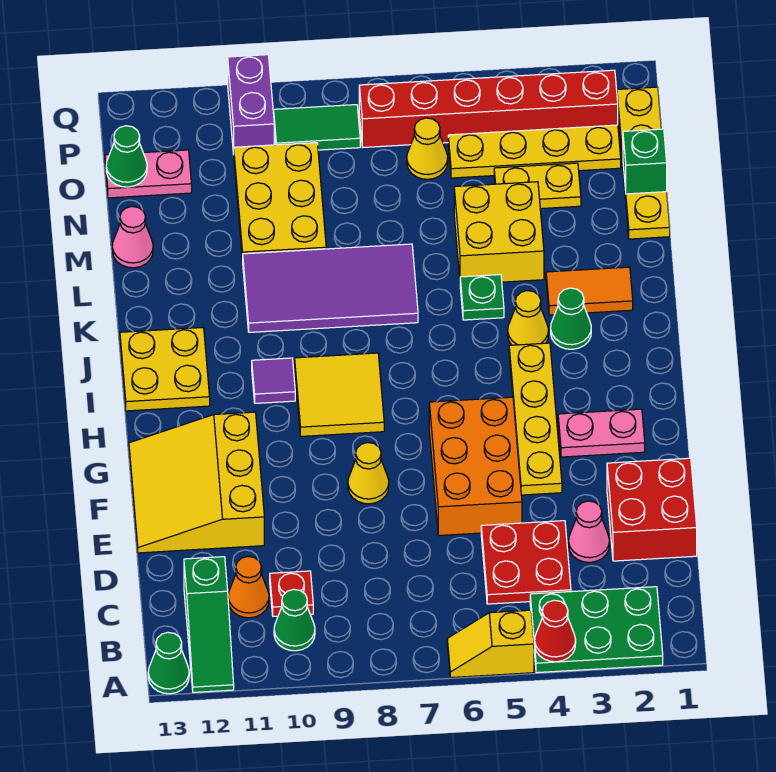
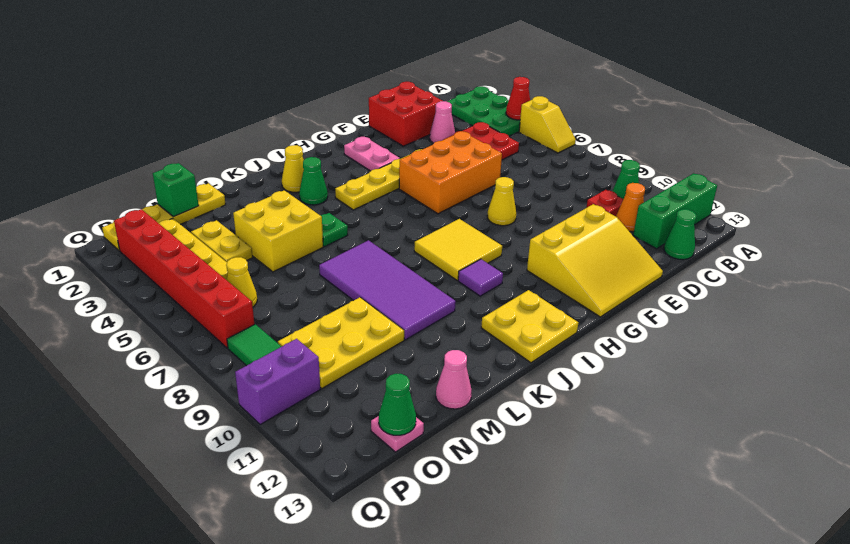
green slope A12:C12 level 1 top C -> green brick A12:C12 level 1
green cone A13 level 1 -> green cone C13 level 1
yellow cone J4 level 1 -> yellow cone J2 level 1
orange tile K2:K3 level 1 -> none
pink plate O12:O13 level 1 -> pink plate O13 level 1

